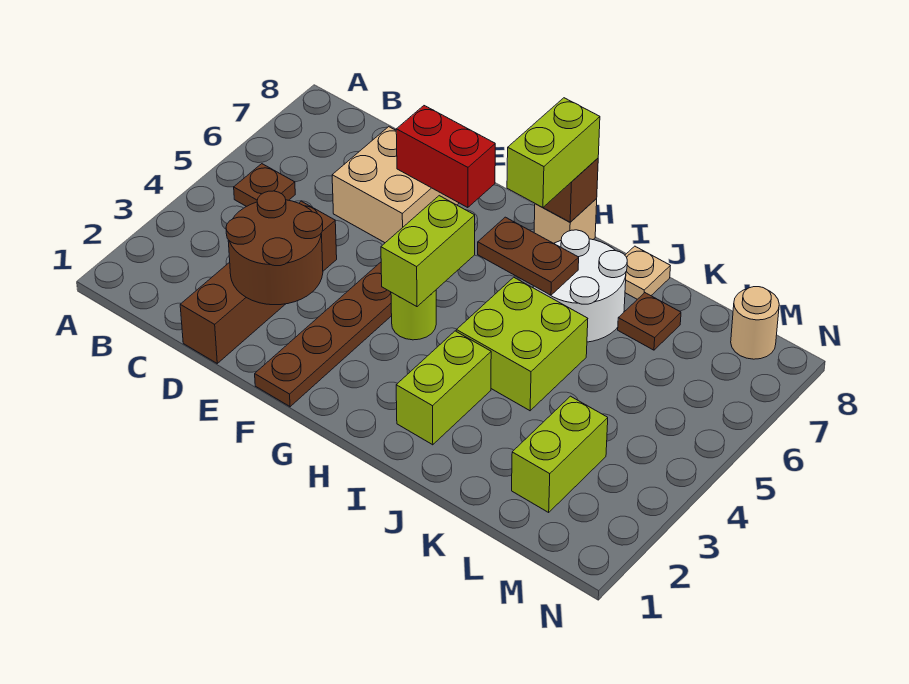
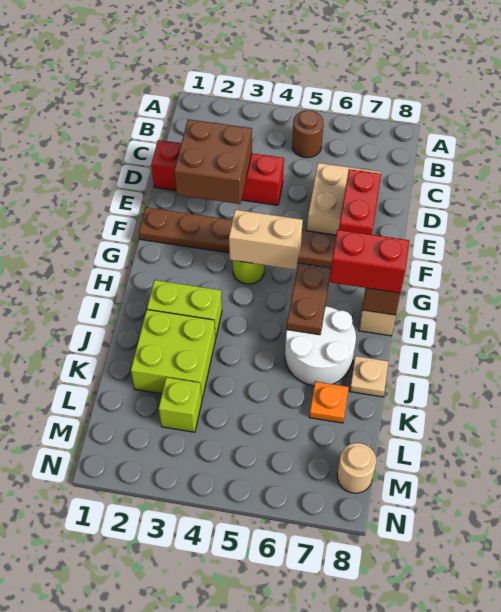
brown plate B5 level 1 -> brown round brick B5 level 1
brown brick D1:D4 level 1 -> red brick D1:D4 level 1
brown round brick D2:E3 level 2 -> brown brick D2:E3 level 2
lime brick G4:G5 level 2 -> tan brick G4:G5 level 2
lime brick H7:H8 level 3 -> red brick H7:H8 level 3
lime brick I4:J5 level 1 -> lime brick J2:K3 level 1
brown plate K7 level 1 -> orange plate K7 level 1
lime brick L2:L3 level 1 -> lime brick L3 level 1

